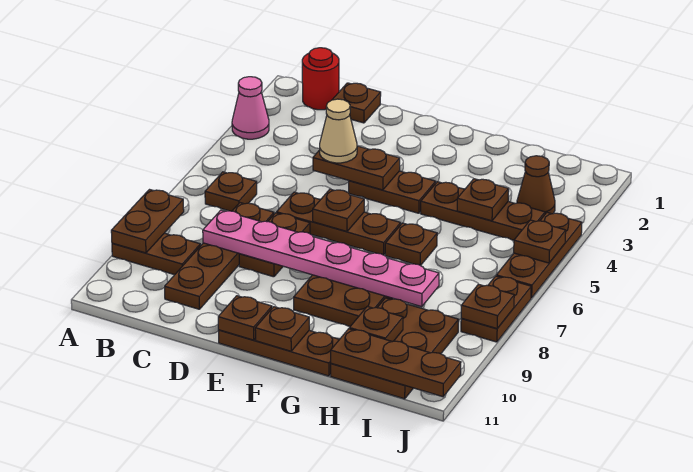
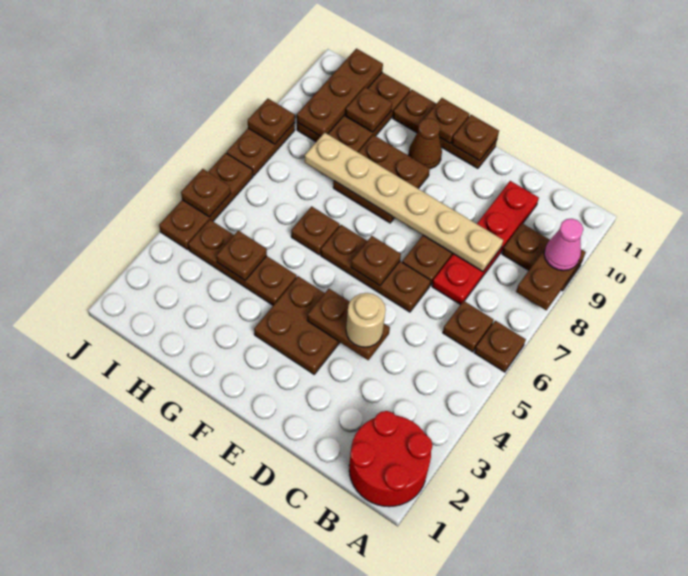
pink cone A3 level 1 -> pink cone A9 level 3
red round brick B1 level 1 -> red round brick A1:B2 level 1
brown plate C1 level 1 -> brown plate A6 level 1
brown plate C7:C10 level 1 -> red plate C7:C10 level 1
pink plate C8:H8 level 2 -> tan plate C8:H8 level 2
tan cone D4 level 3 -> tan round brick D4 level 3
brown plate E4:F4 level 1 -> brown plate E3:F4 level 1
brown plate H11:J11 level 2 -> brown plate I9:I11 level 2
brown cone I3 level 1 -> brown cone F10 level 1

